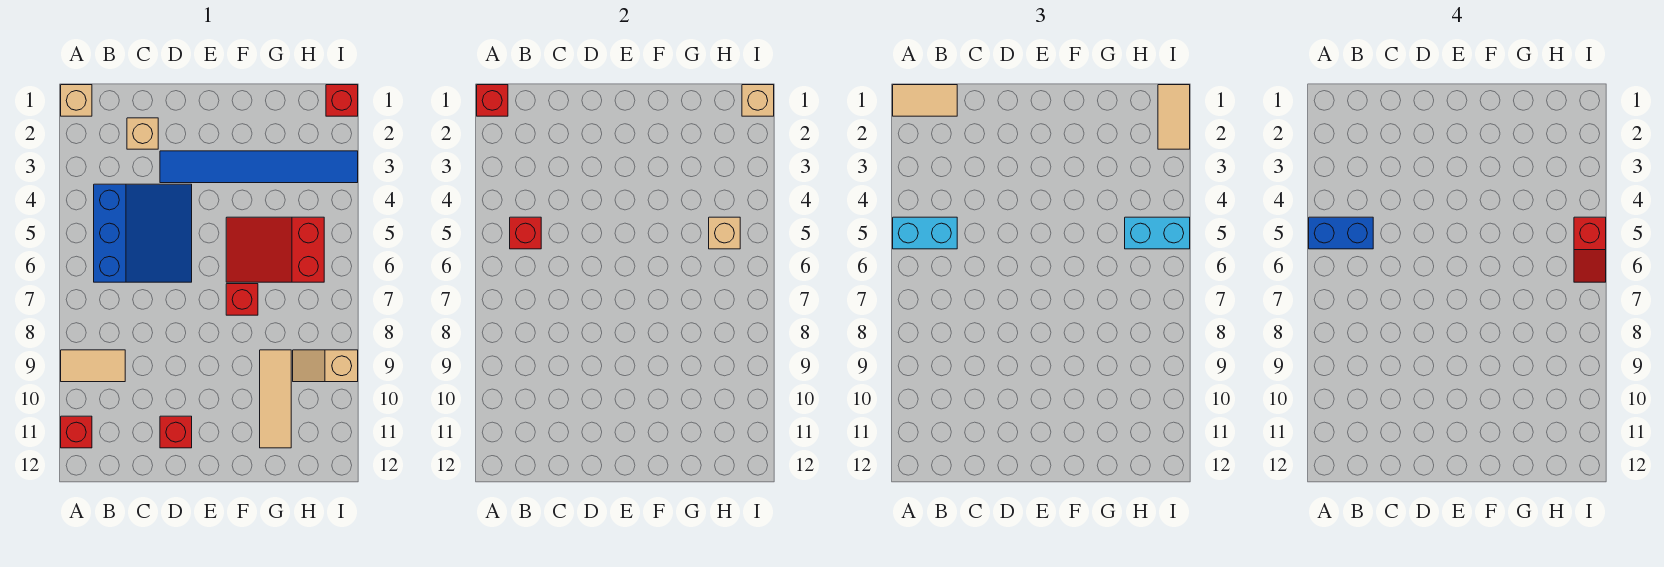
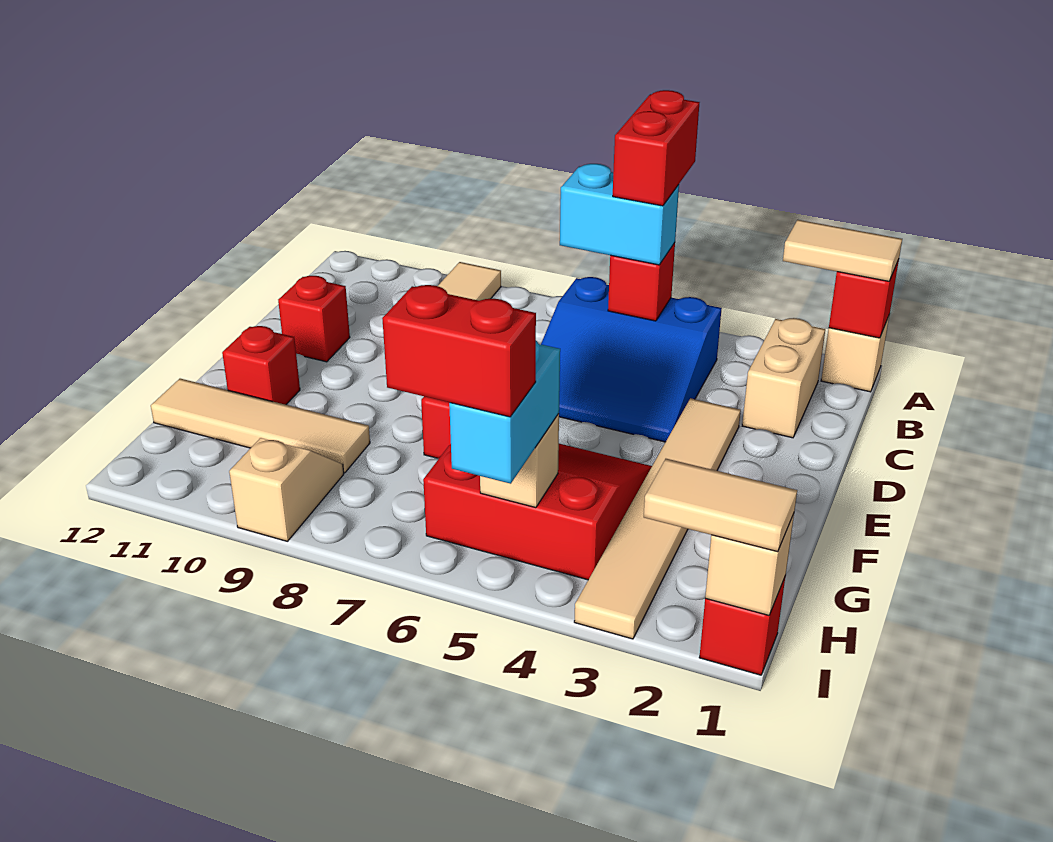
tan tile A1:B1 level 3 -> tan tile A1:A2 level 3
cyan brick A5:B5 level 3 -> cyan brick B5:B6 level 3
blue brick A5:B5 level 4 -> red brick A5:B5 level 4
red brick A11 level 1 -> red brick F11 level 1
tan brick C2 level 1 -> tan brick B2:C2 level 1
blue tile D3:I3 level 1 -> tan tile D3:I3 level 1
red slope F5:H6 level 1 top H -> red slope F4:H6 level 1 top H
tan tile G9:G11 level 1 -> tan tile G9:G12 level 1
red slope I5:I6 level 4 top 5 -> red brick I5:I6 level 4

